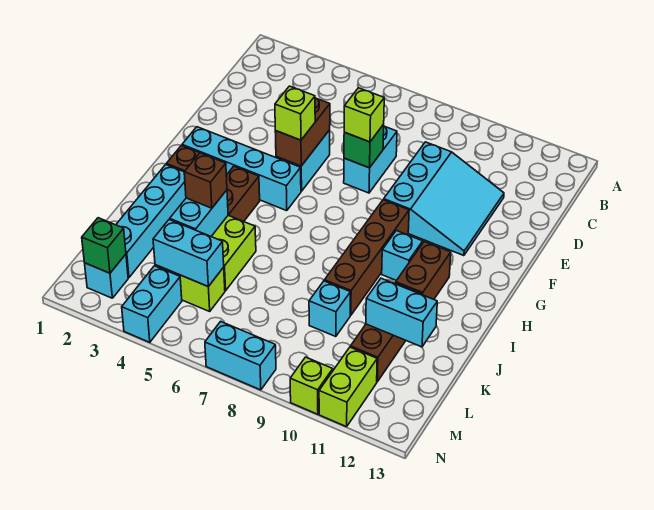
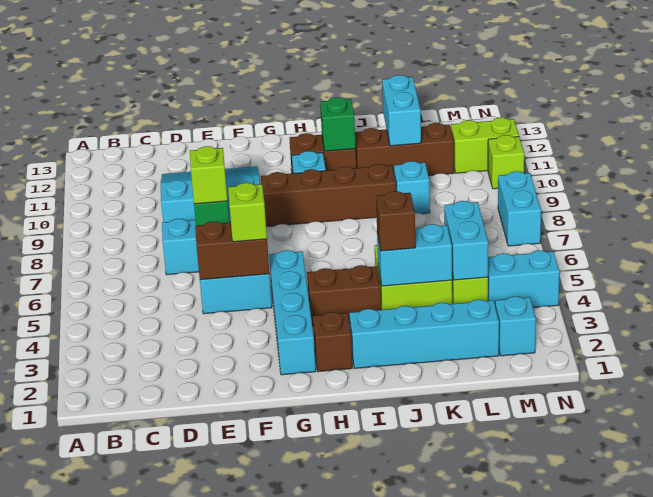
green brick M2 level 2 -> green brick I11 level 2

